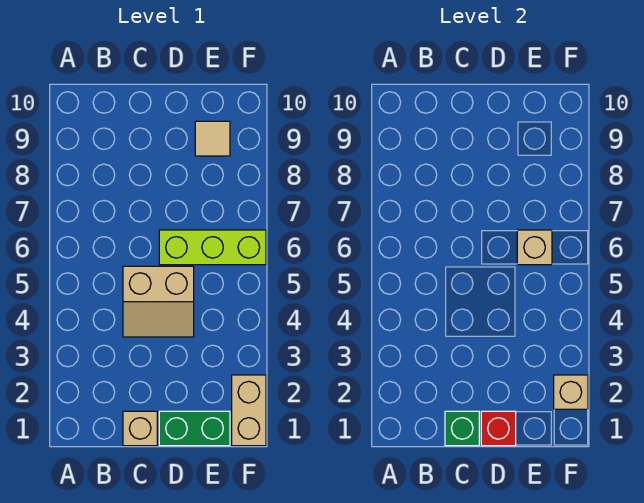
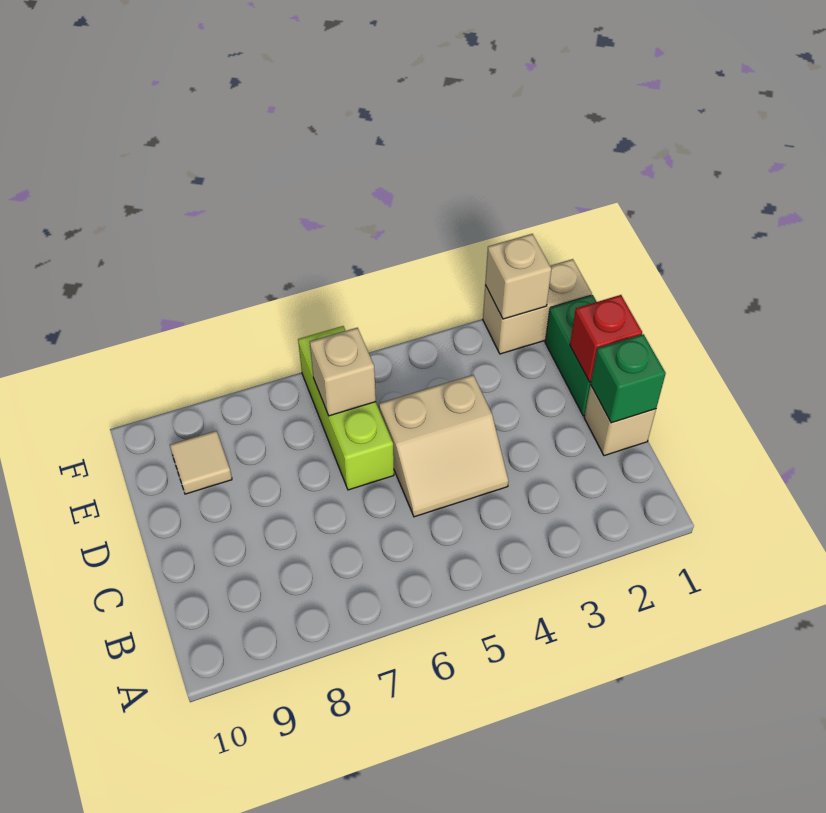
tan slope C4:D5 level 1 top 5 -> tan slope C4:D5 level 1 top D

